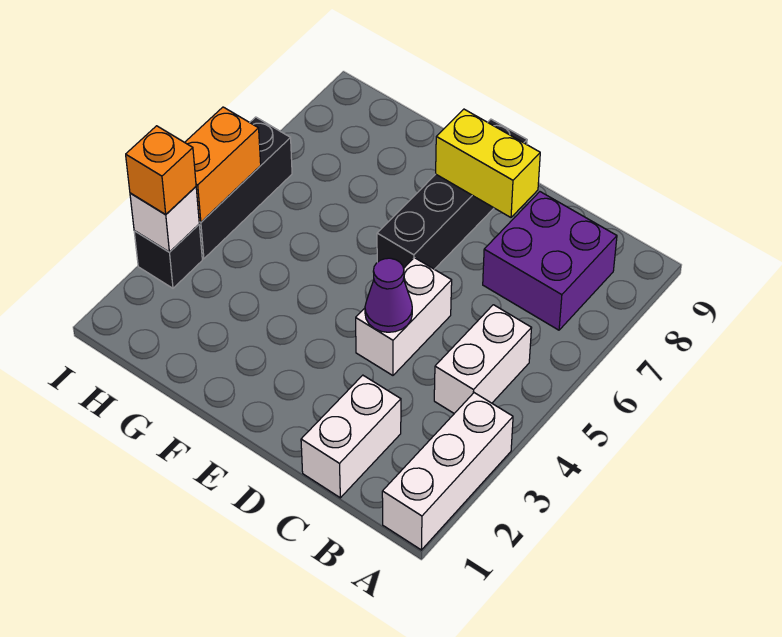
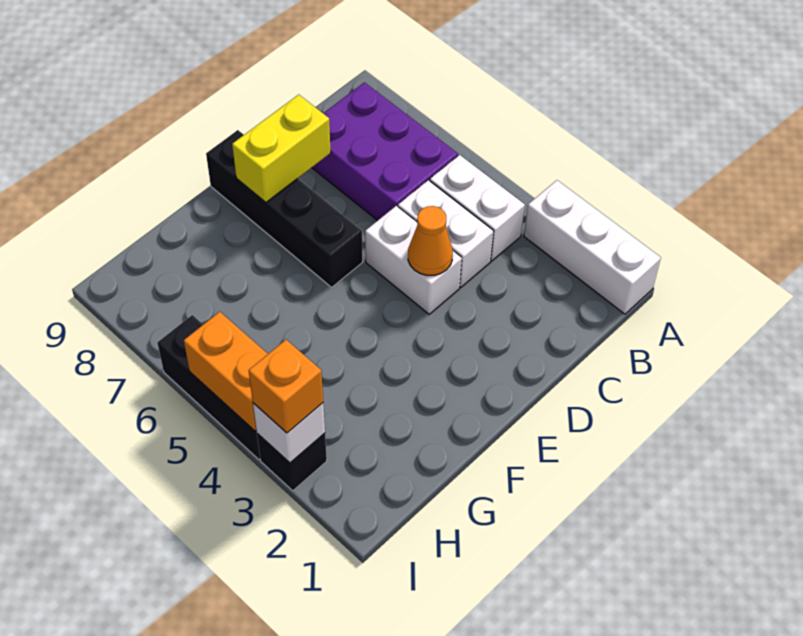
purple brick B7:C8 level 1 -> purple brick B6:C8 level 1
white brick C1:C2 level 1 -> white brick C4:C5 level 1
purple cone D4 level 2 -> orange cone D4 level 2

